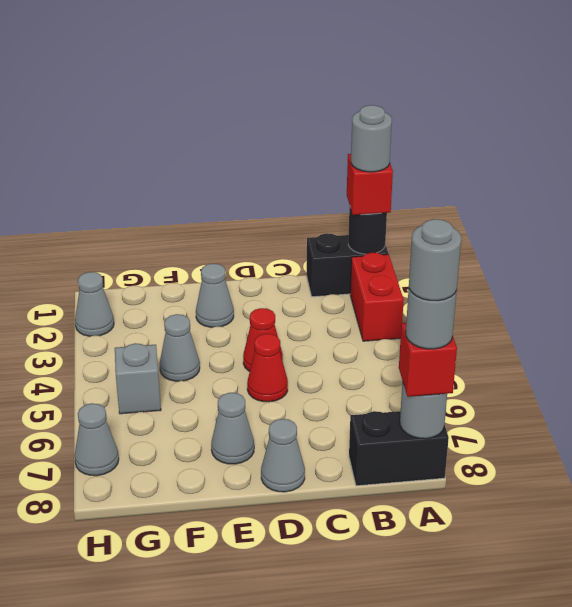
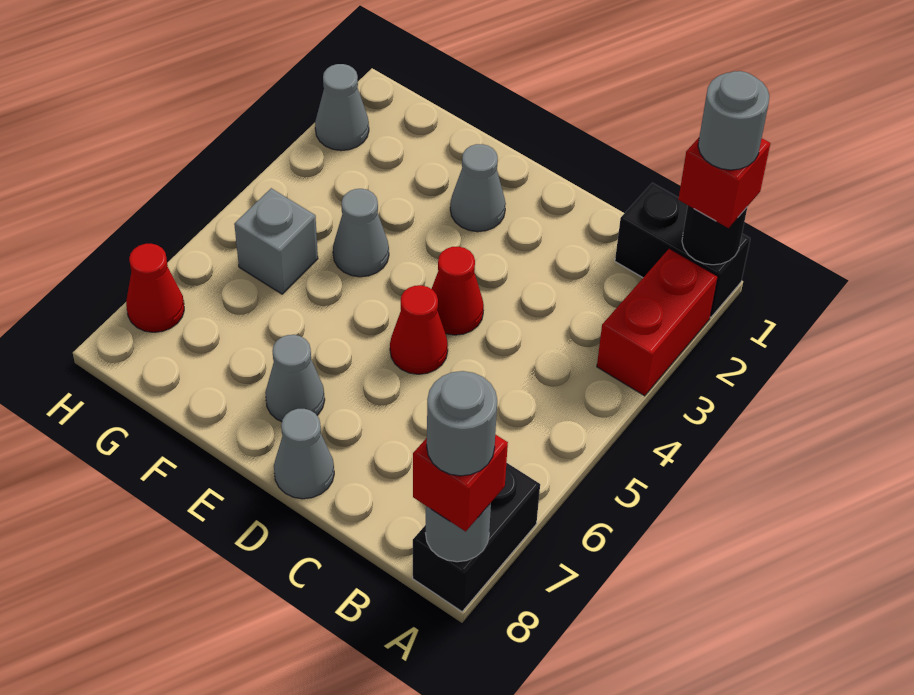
black brick A8:B8 level 1 -> black brick A7:A8 level 1
grey round brick A8 level 5 -> none
grey cone H7 level 1 -> red cone H7 level 1

